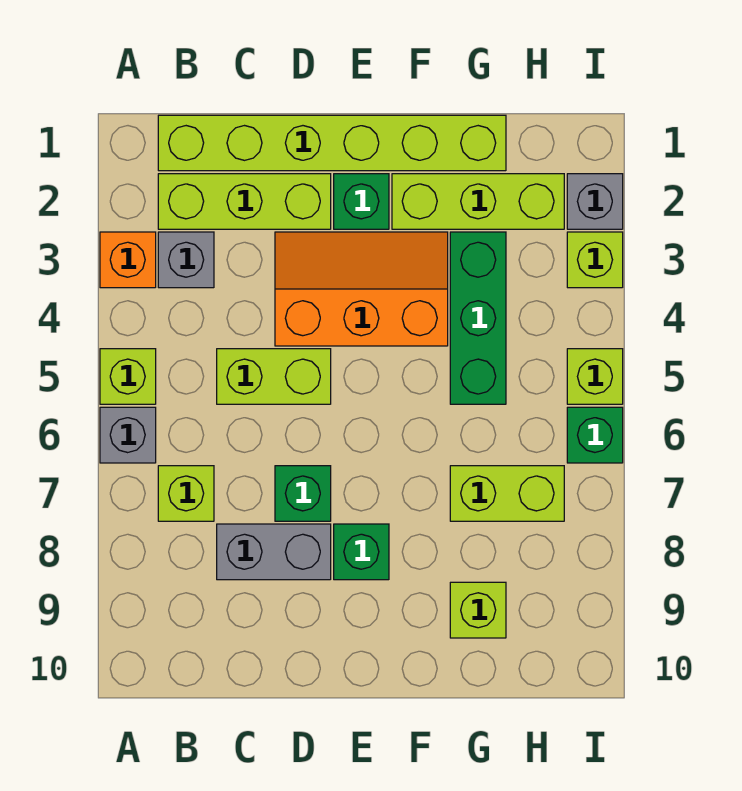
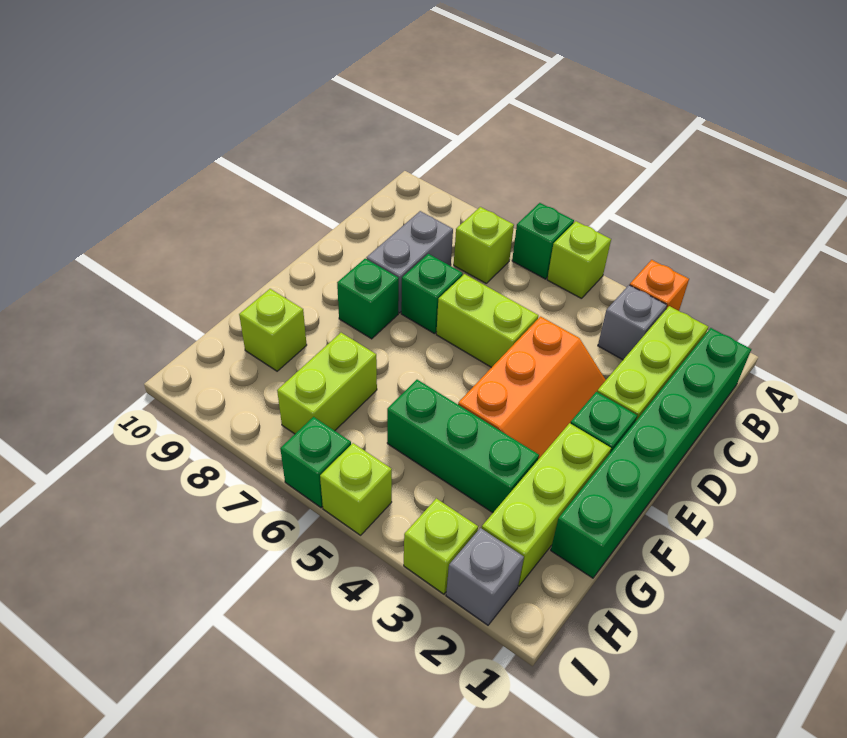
grey brick A6 level 1 -> green brick A6 level 1
lime brick B1:G1 level 1 -> green brick B1:G1 level 1
lime brick C5:D5 level 1 -> lime brick D5:D6 level 1

